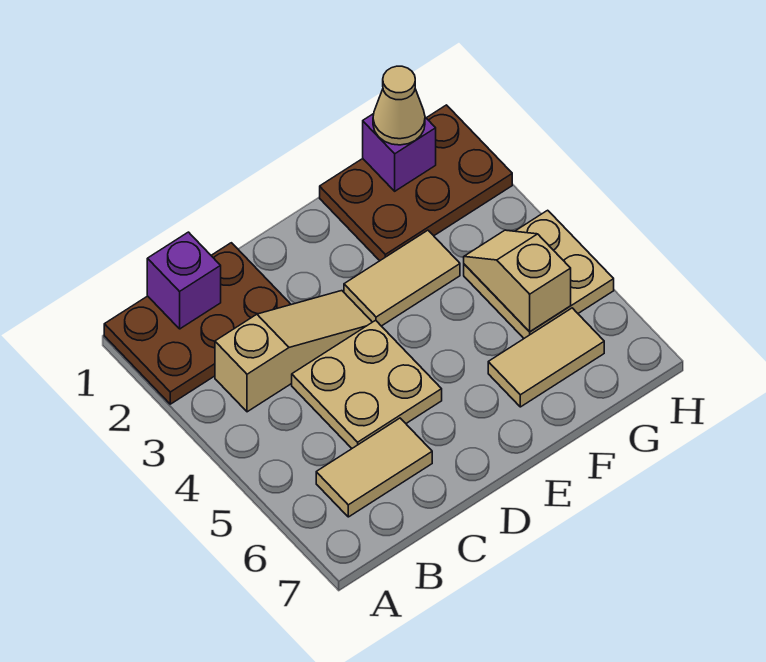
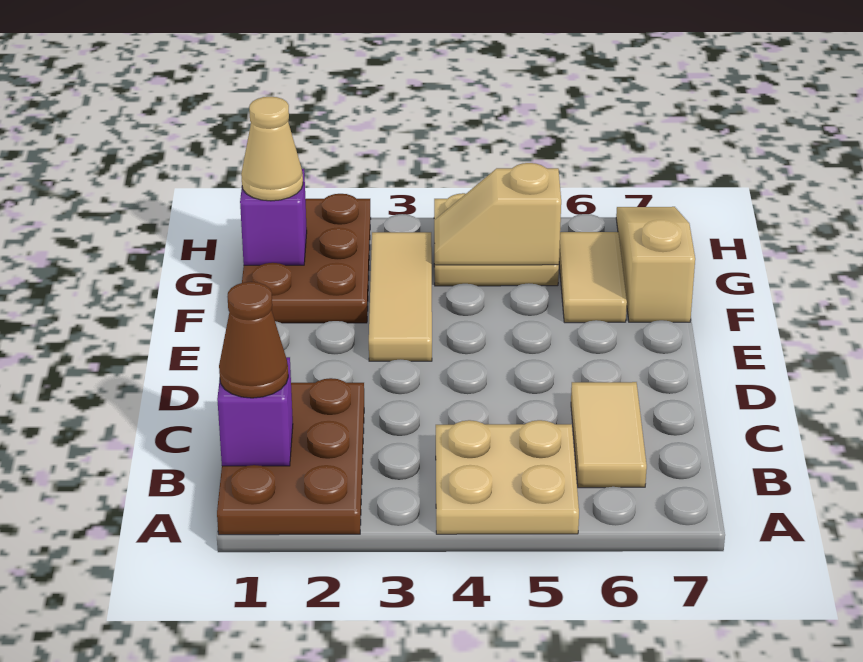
none -> brown cone B1 level 3
tan slope B3:D3 level 1 top B -> tan slope F7:H7 level 1 top F
tan plate C4:D5 level 1 -> tan plate A4:B5 level 1
tan tile E3:F3 level 1 -> tan tile E3:G3 level 1

